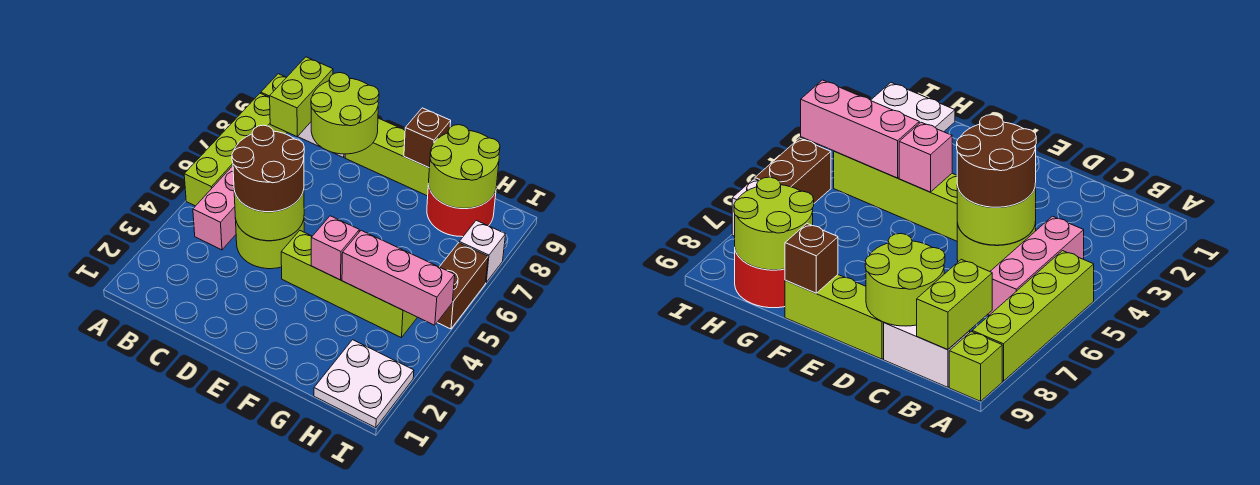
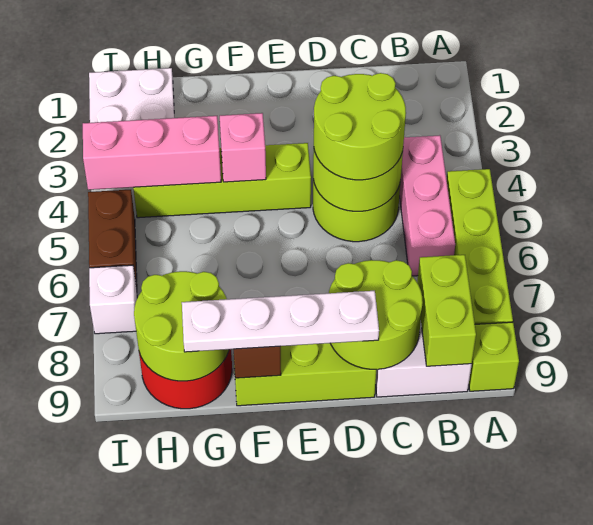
brown round brick C4:D5 level 3 -> lime round brick C4:D5 level 3
none -> white plate D9:G9 level 3

